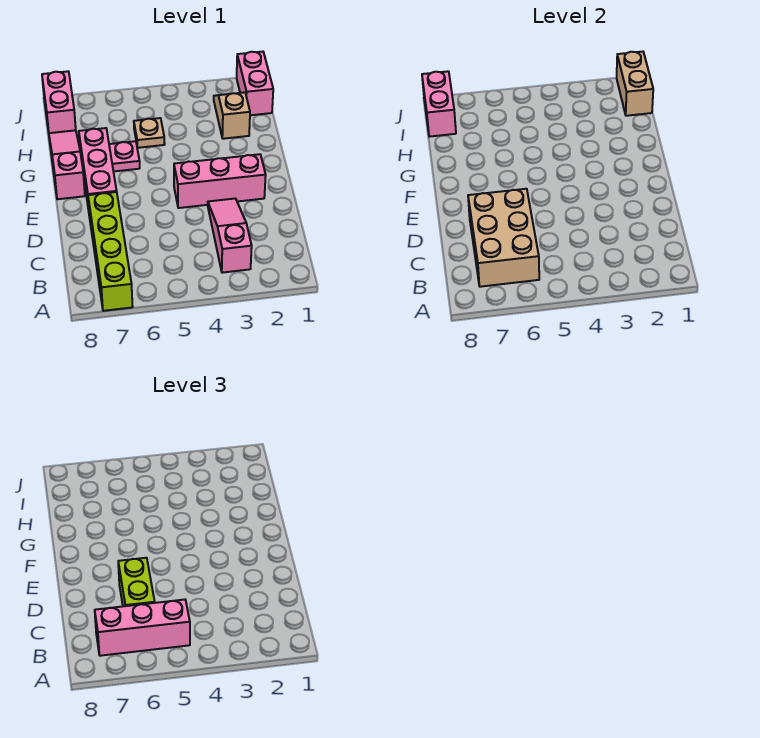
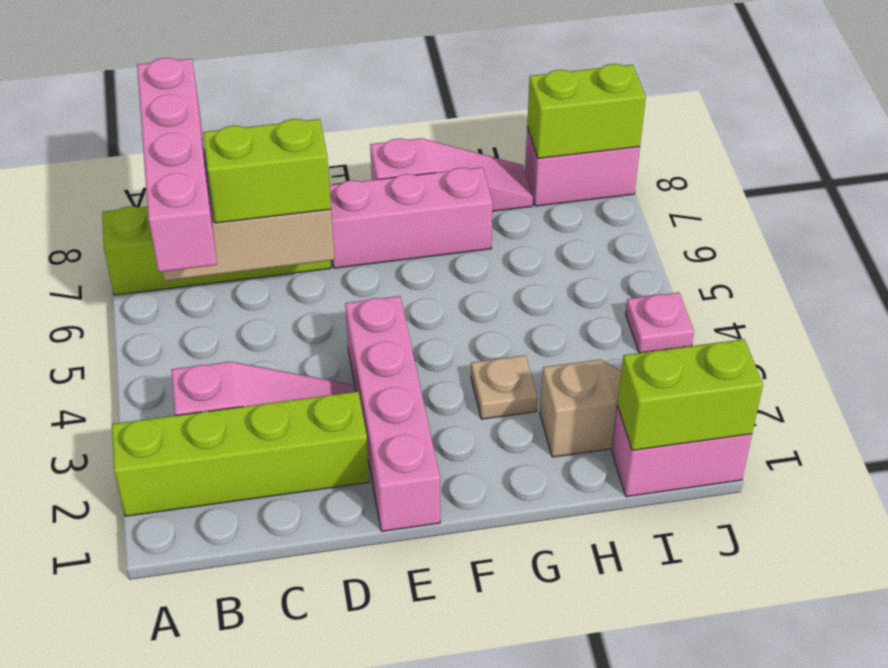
none -> lime brick A2:D2 level 1
pink brick B5:B7 level 3 -> pink brick B5:B8 level 3
pink brick E2:E4 level 1 -> pink brick E1:E4 level 1
pink plate G6 level 1 -> pink plate J4 level 1
tan plate H5 level 1 -> tan plate G3 level 1
tan brick I1:J1 level 2 -> lime brick I1:J1 level 2
pink brick I8:J8 level 2 -> lime brick I8:J8 level 2

